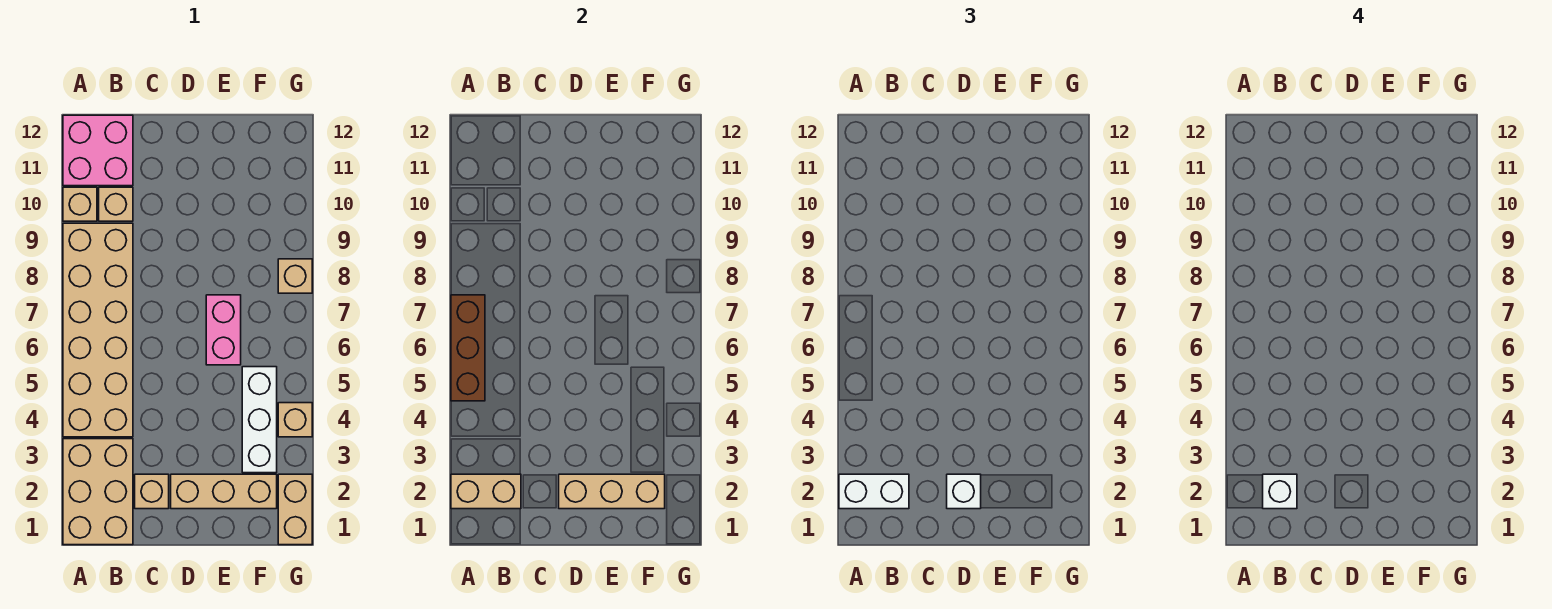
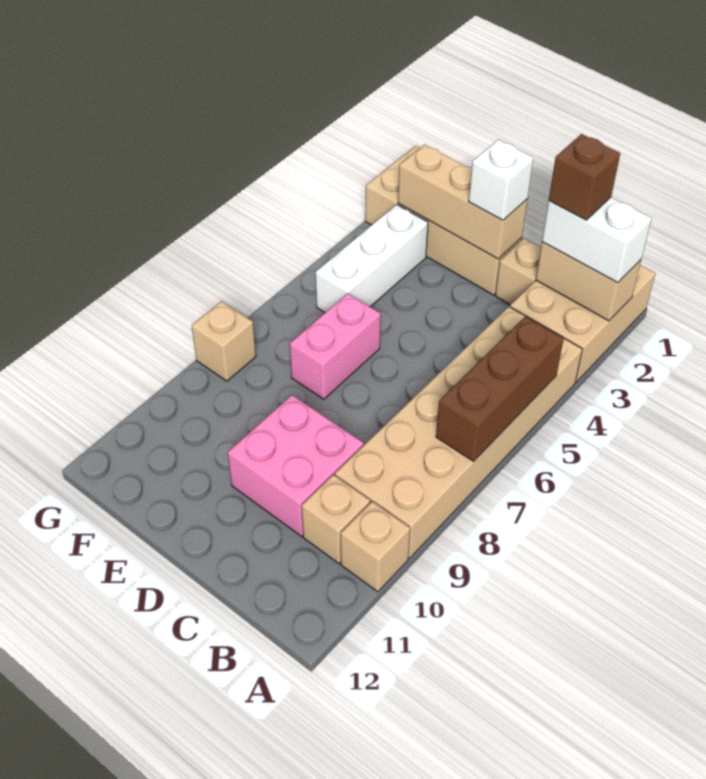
pink brick A11:B12 level 1 -> pink brick C9:D10 level 1
white brick B2 level 4 -> brown brick B2 level 4
tan brick G4 level 1 -> none

